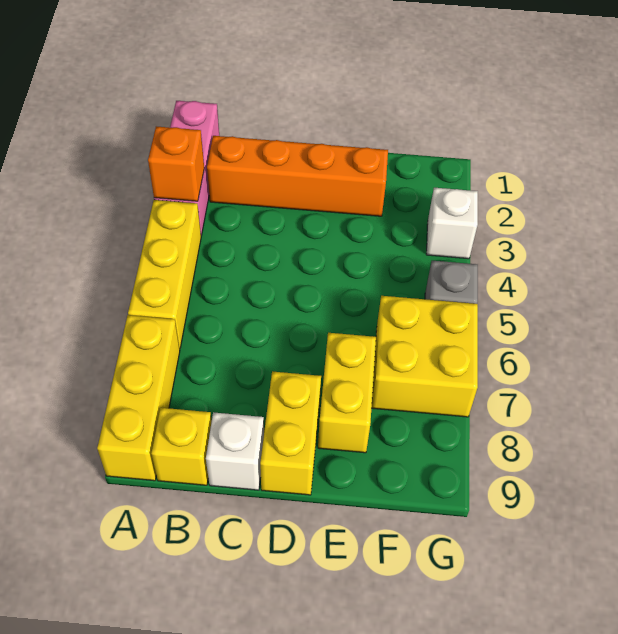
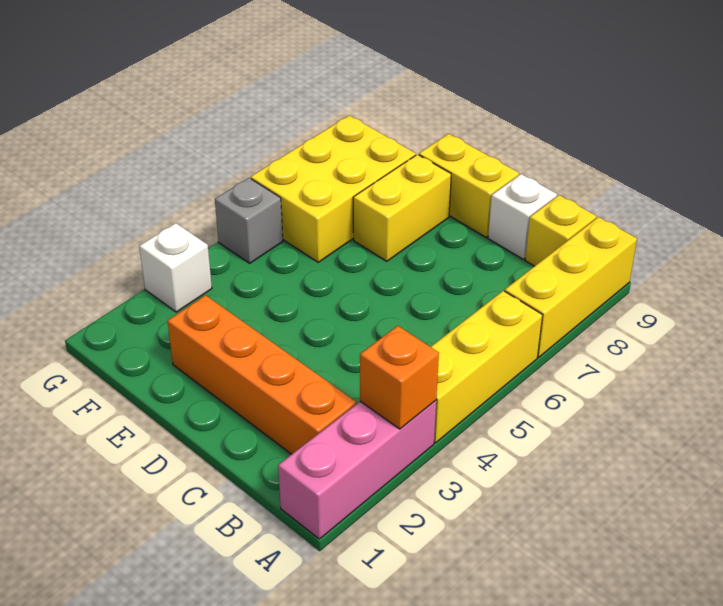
yellow brick D8:D9 level 1 -> yellow brick D9:E9 level 1
yellow brick F6:G7 level 1 -> yellow brick F6:G8 level 1

